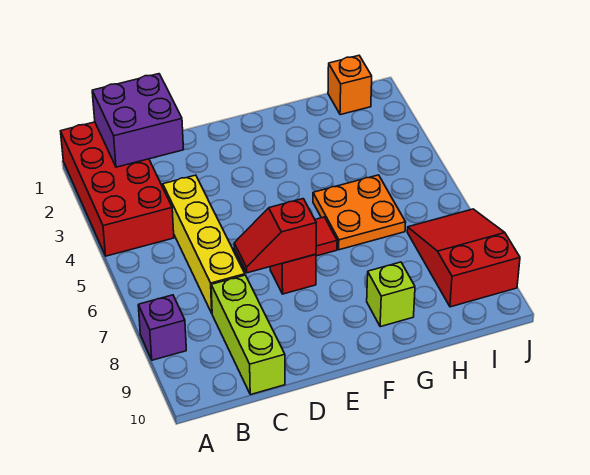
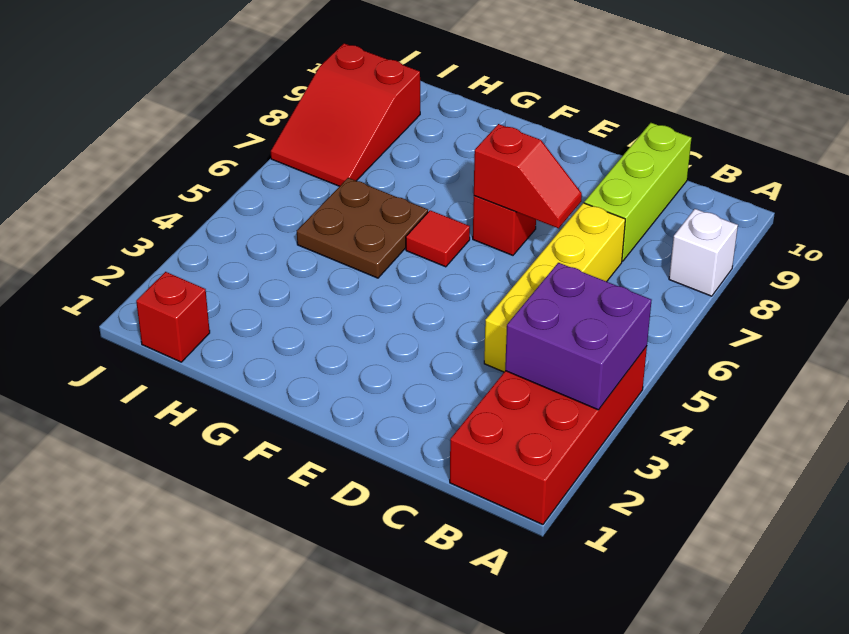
purple brick A8 level 1 -> white brick A8 level 1
purple brick B1:C2 level 2 -> purple brick A3:B4 level 2
orange plate G5:H6 level 1 -> brown plate G5:H6 level 1
lime brick G9 level 1 -> none
orange brick I1 level 1 -> red brick I1 level 1

